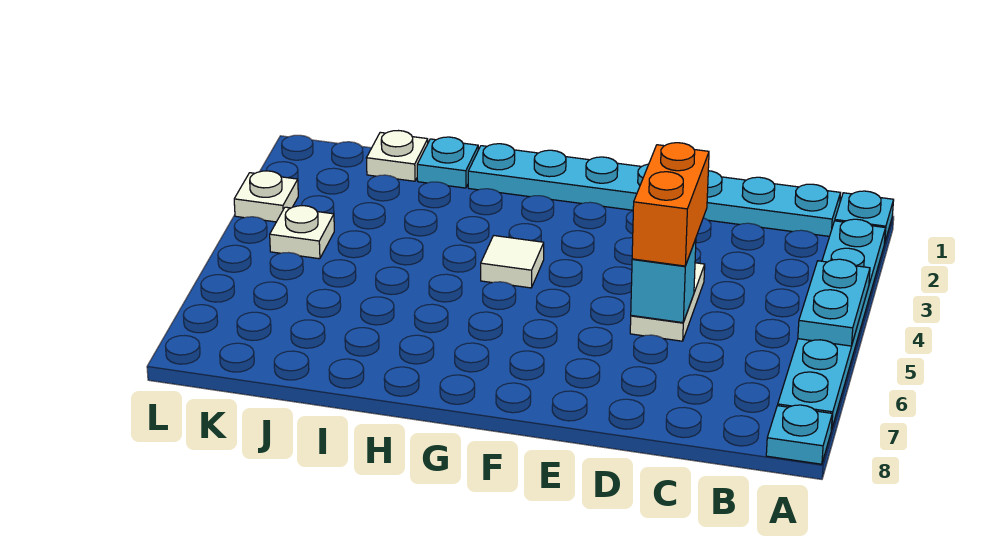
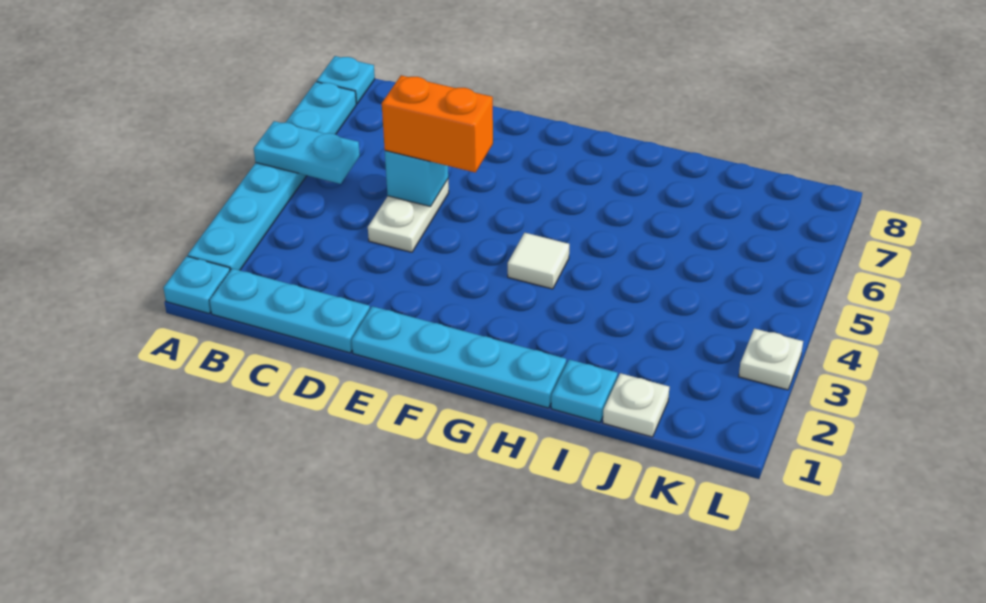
cyan plate A4:A5 level 2 -> cyan plate A5:B5 level 2
orange brick D4:D5 level 3 -> orange brick D5:E5 level 3
white plate K4 level 1 -> none

